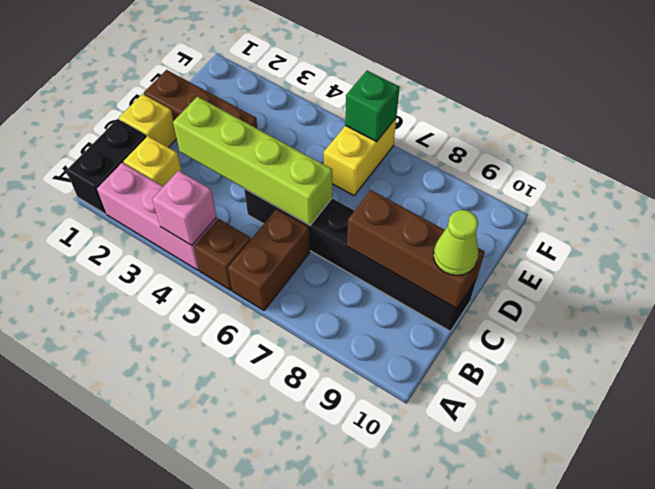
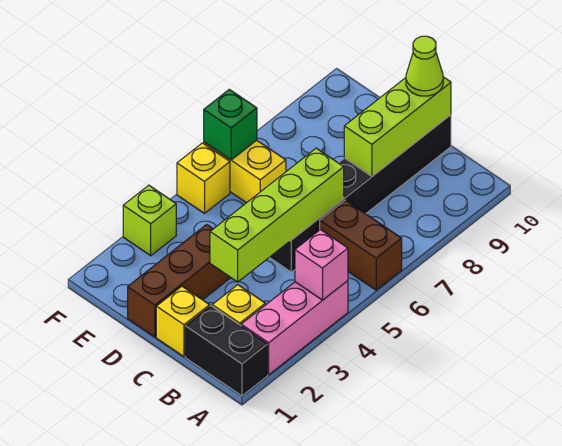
brown brick A5 level 1 -> none
brown brick C8:C10 level 2 -> lime brick C8:C10 level 2
none -> lime brick F3 level 1
none -> yellow brick F5 level 1

